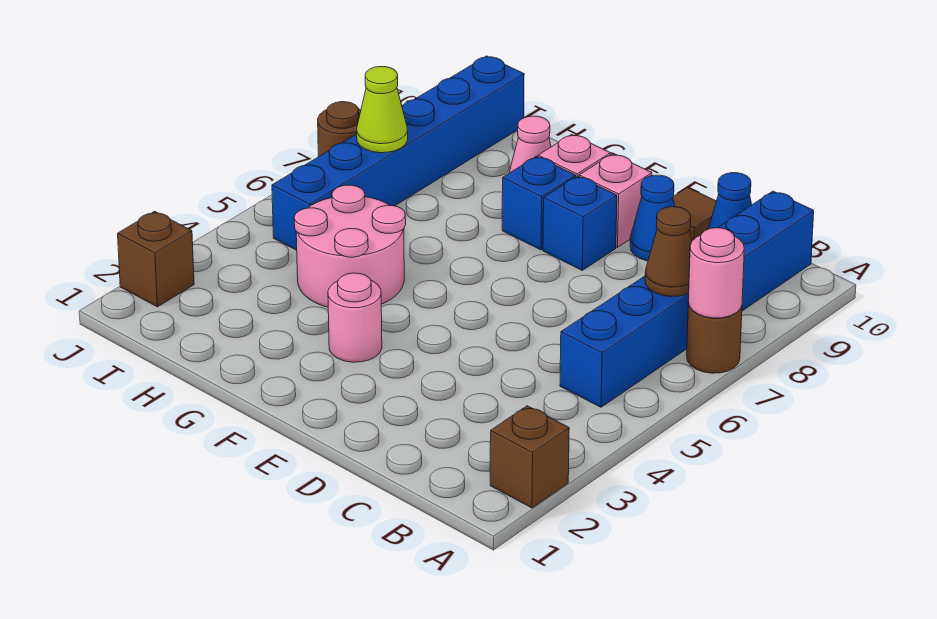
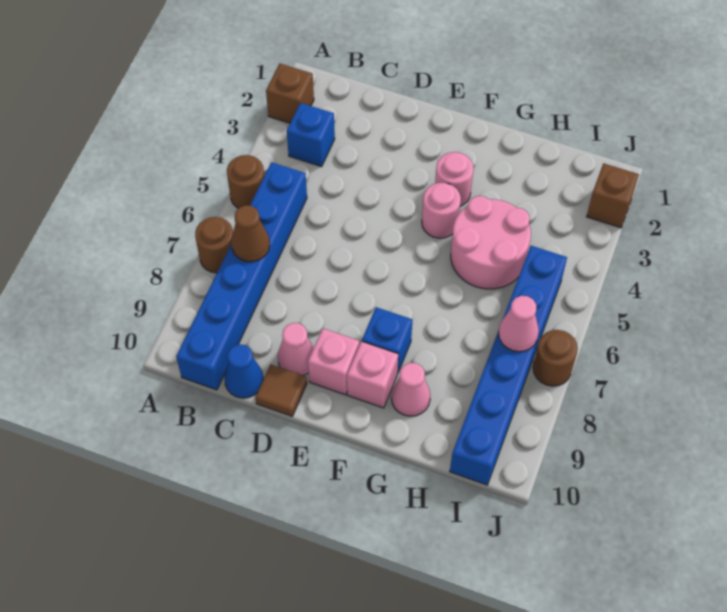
none -> brown round brick A5 level 1
pink round brick A7 level 2 -> pink round brick F4 level 1
blue cone D9 level 1 -> pink cone D9 level 1
blue brick E8 level 1 -> blue brick B3 level 1
lime cone I7 level 2 -> pink cone I7 level 2

